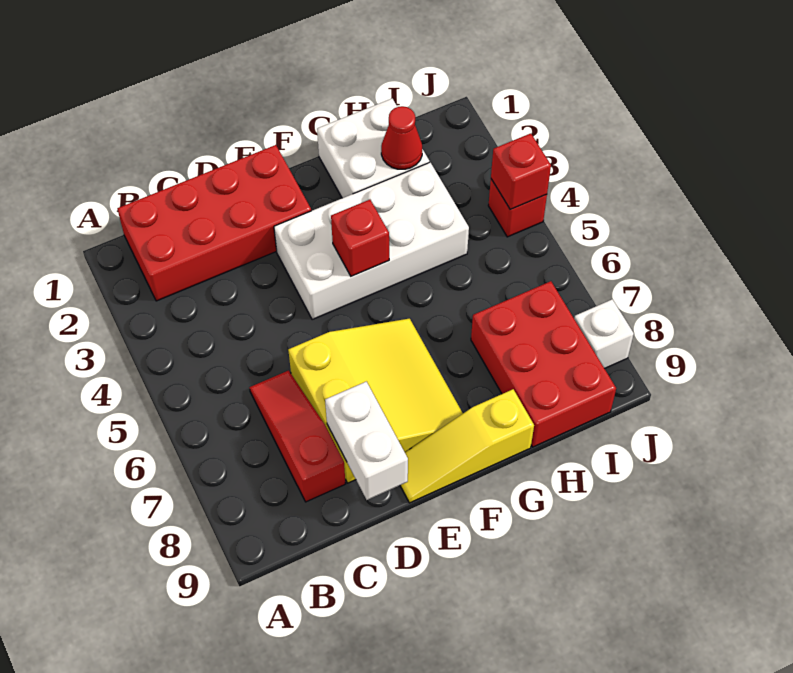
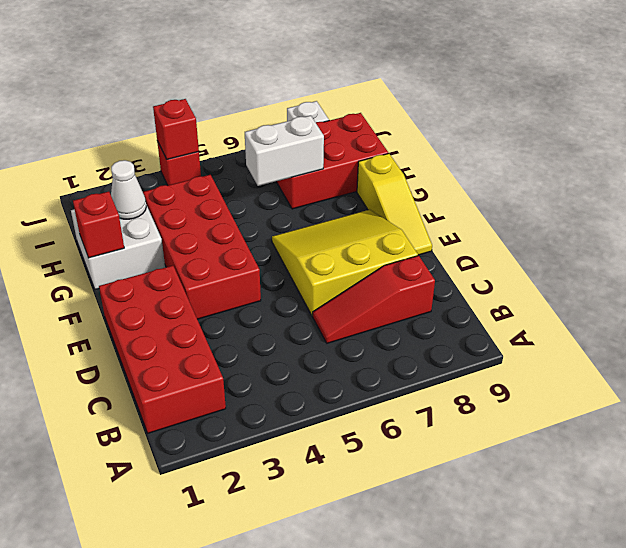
white brick D8:D9 level 2 -> white brick H6:H7 level 2
white brick E3:H4 level 1 -> red brick E3:H4 level 1
red brick F4 level 2 -> red brick G1 level 2
red cone H2 level 2 -> white cone H2 level 2

